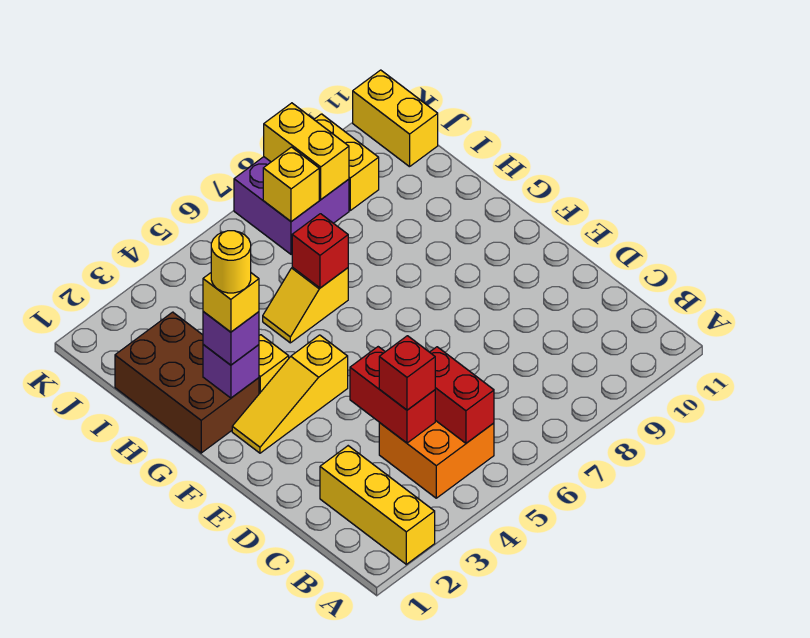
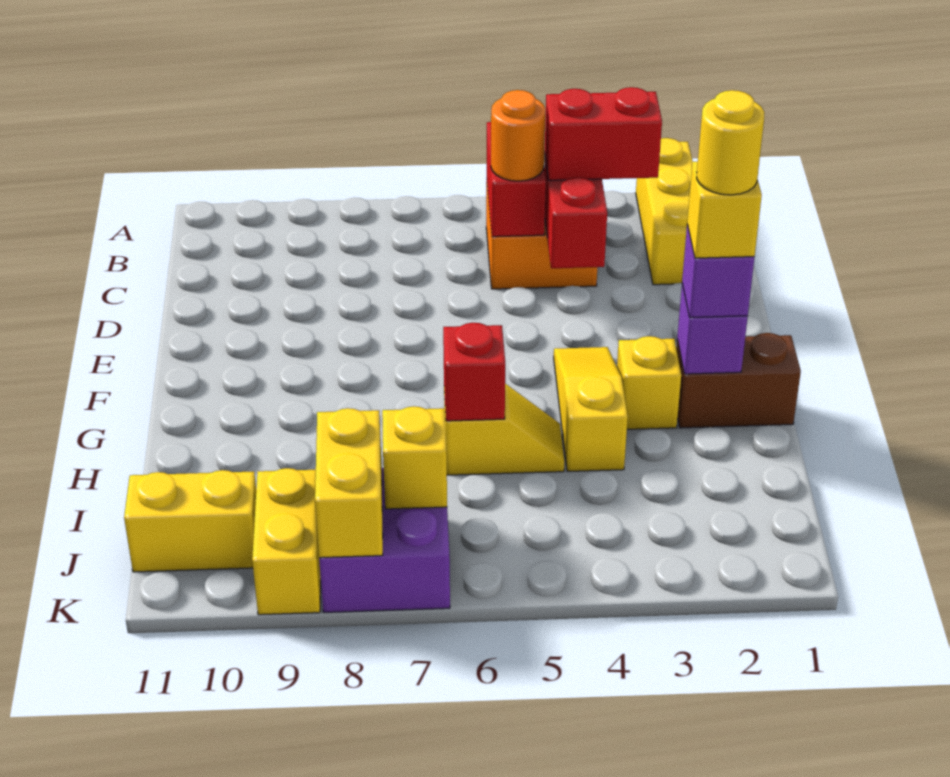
red brick C4 level 3 -> red brick C3:C4 level 3
none -> orange round brick C5 level 3
yellow slope F2:F4 level 1 top 4 -> yellow slope F4:H4 level 1 top H
brown brick G1:I2 level 1 -> brown brick G1:G2 level 1
yellow brick J11:K11 level 1 -> yellow brick J10:J11 level 1

